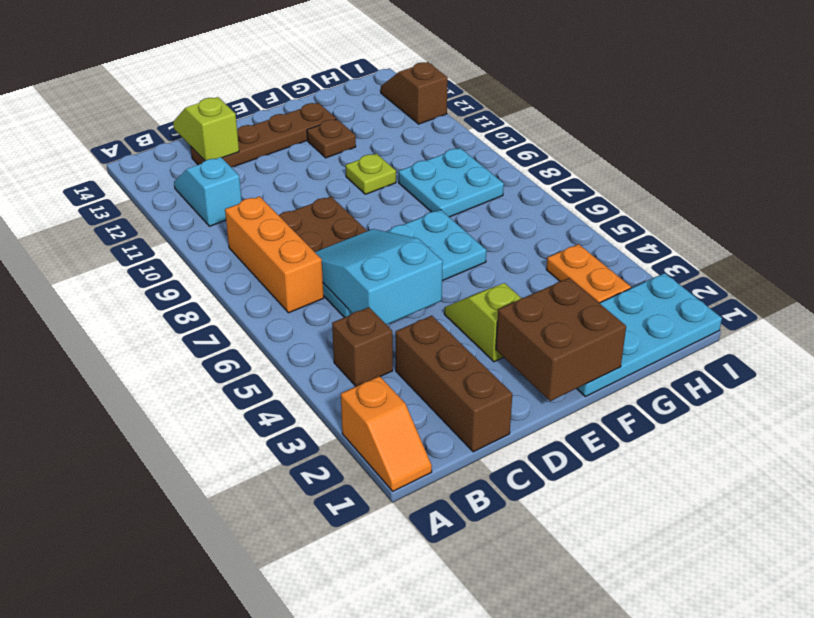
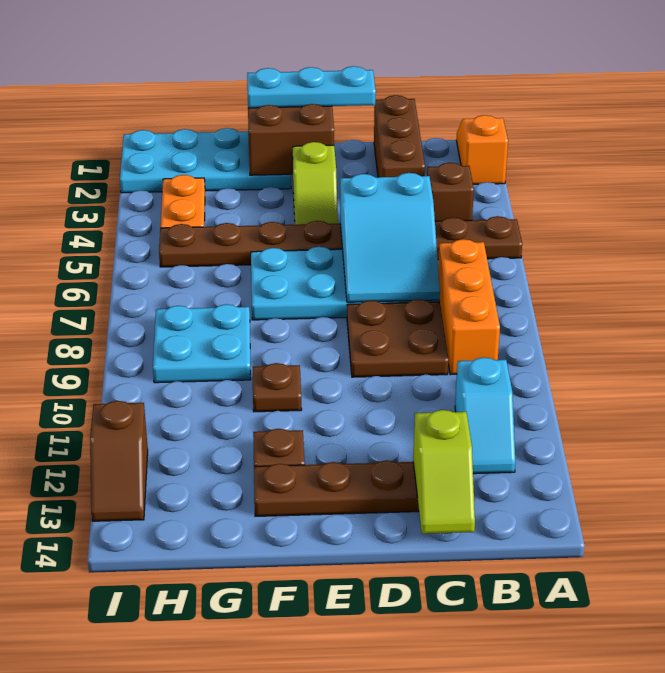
none -> brown plate A5:H5 level 1
none -> cyan plate D1:F1 level 3
lime plate F10 level 1 -> brown plate F10 level 1

